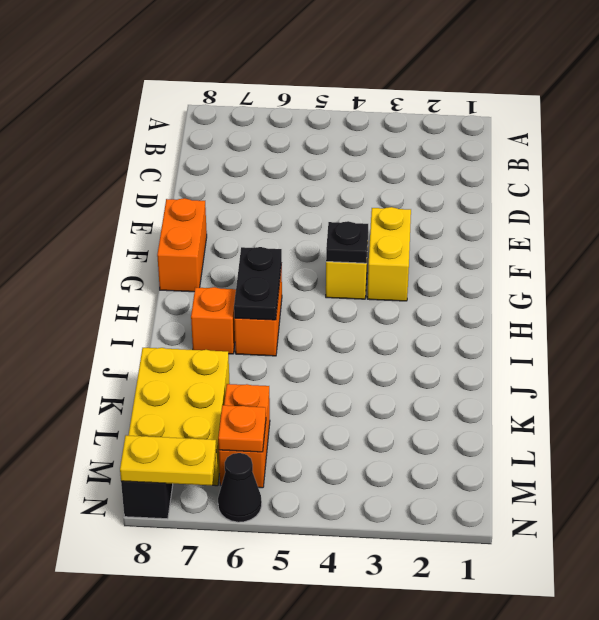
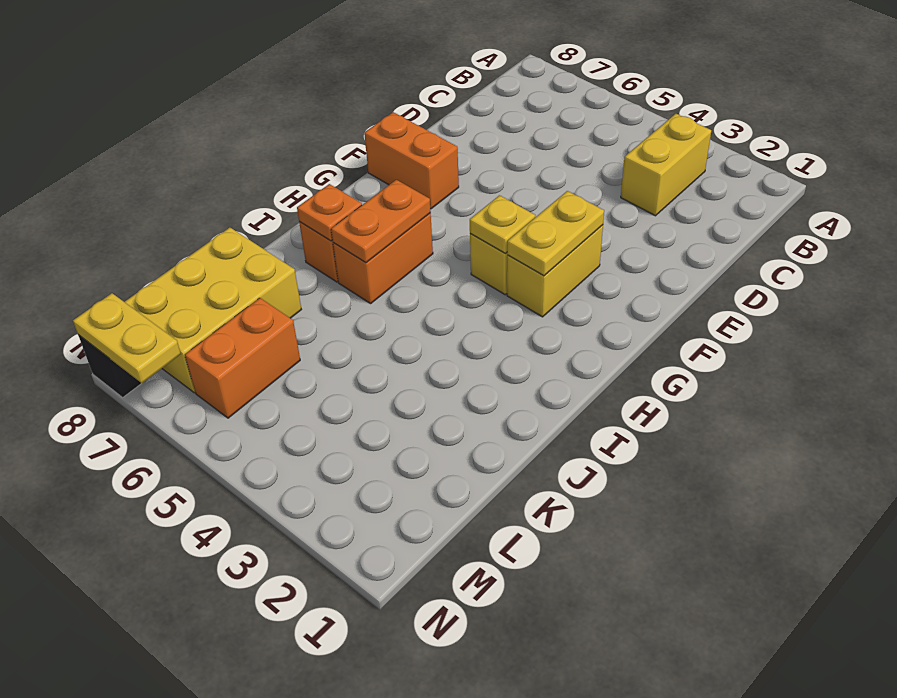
none -> yellow brick B3:C3 level 1
none -> yellow plate F3:G3 level 2
orange brick F8:G8 level 1 -> orange brick F7:F8 level 1
black plate G4 level 2 -> yellow plate G4 level 2
black plate H6:I6 level 2 -> orange plate H6:I6 level 2
orange plate M6 level 2 -> orange plate I7 level 2
black cone N6 level 1 -> none

